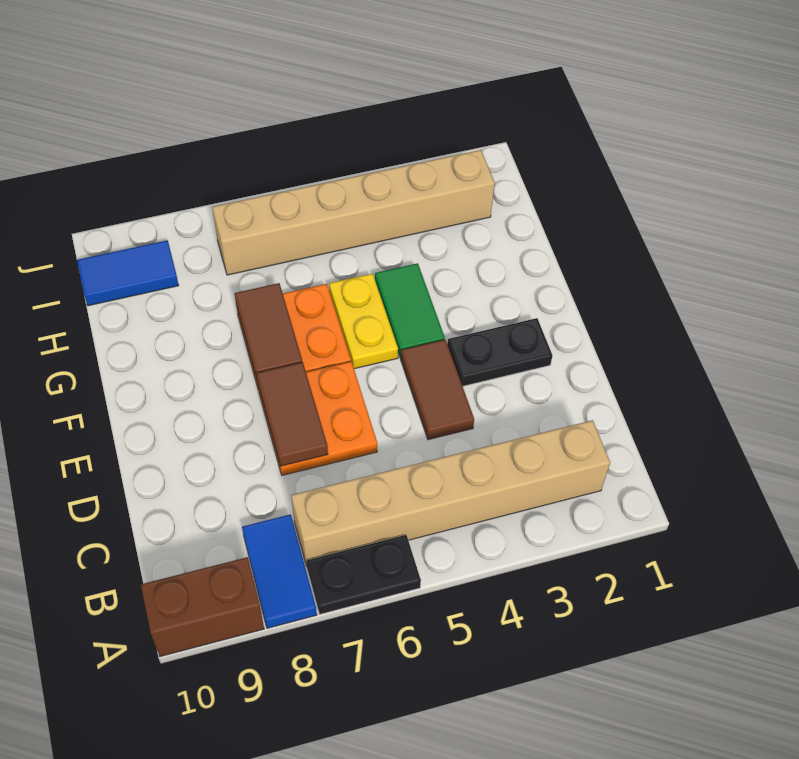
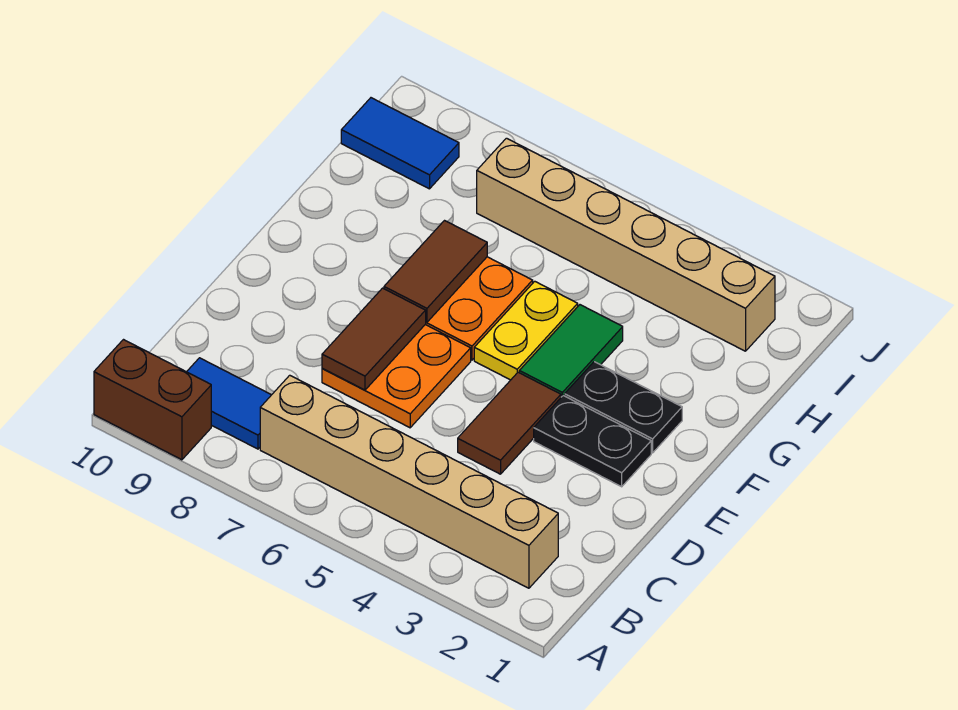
black plate A6:A7 level 1 -> black plate F2:F3 level 1
blue tile A8:B8 level 1 -> blue tile B8:B9 level 1

